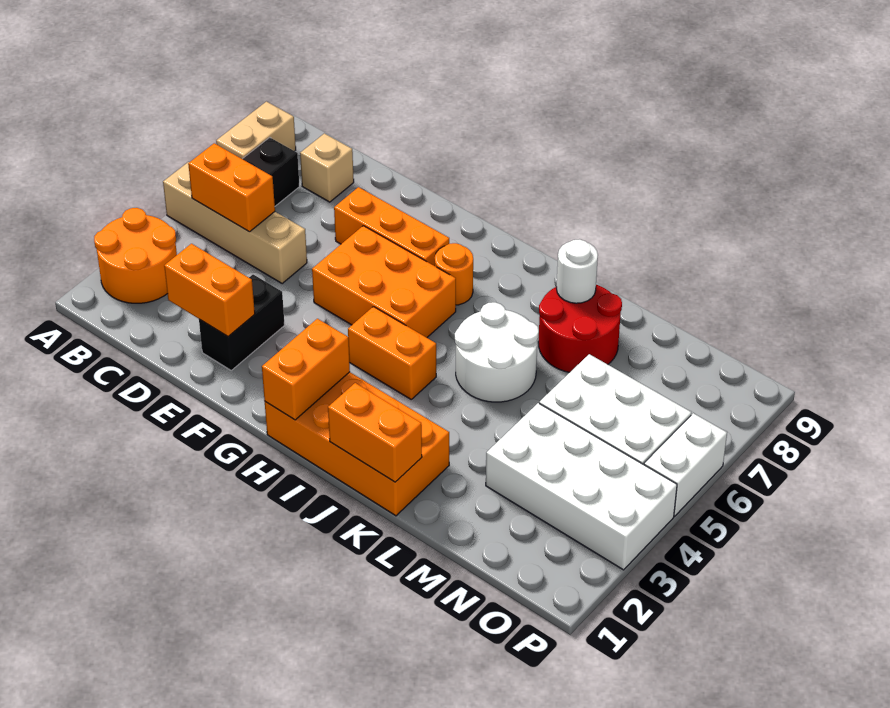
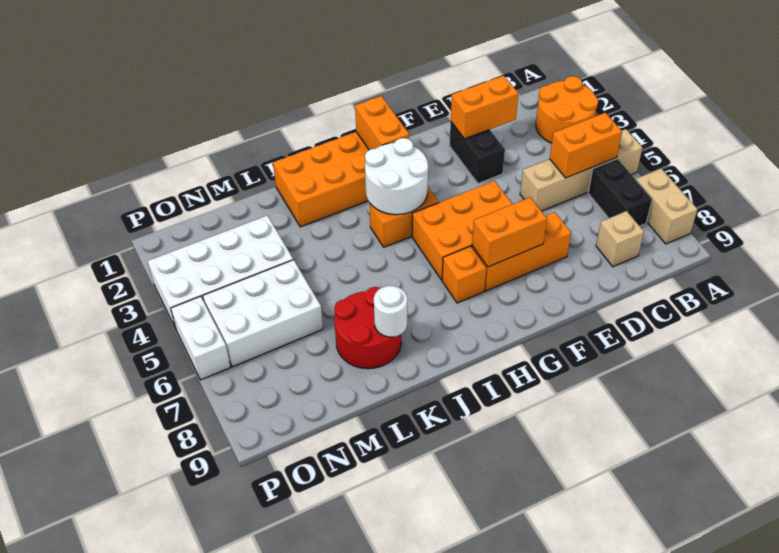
orange round brick H7 level 1 -> orange brick H7 level 1
orange brick J1:K1 level 2 -> orange brick F7:G7 level 2
white round brick J5:K6 level 1 -> white round brick H3:I4 level 2

